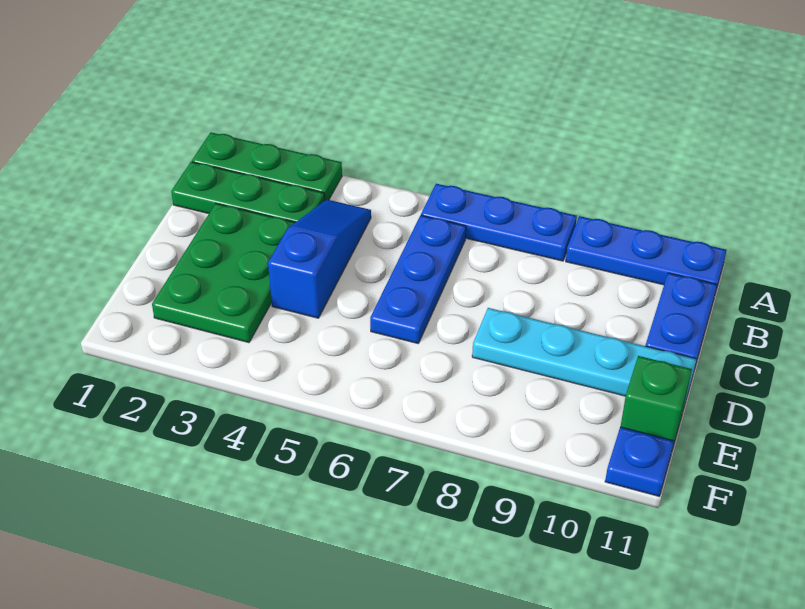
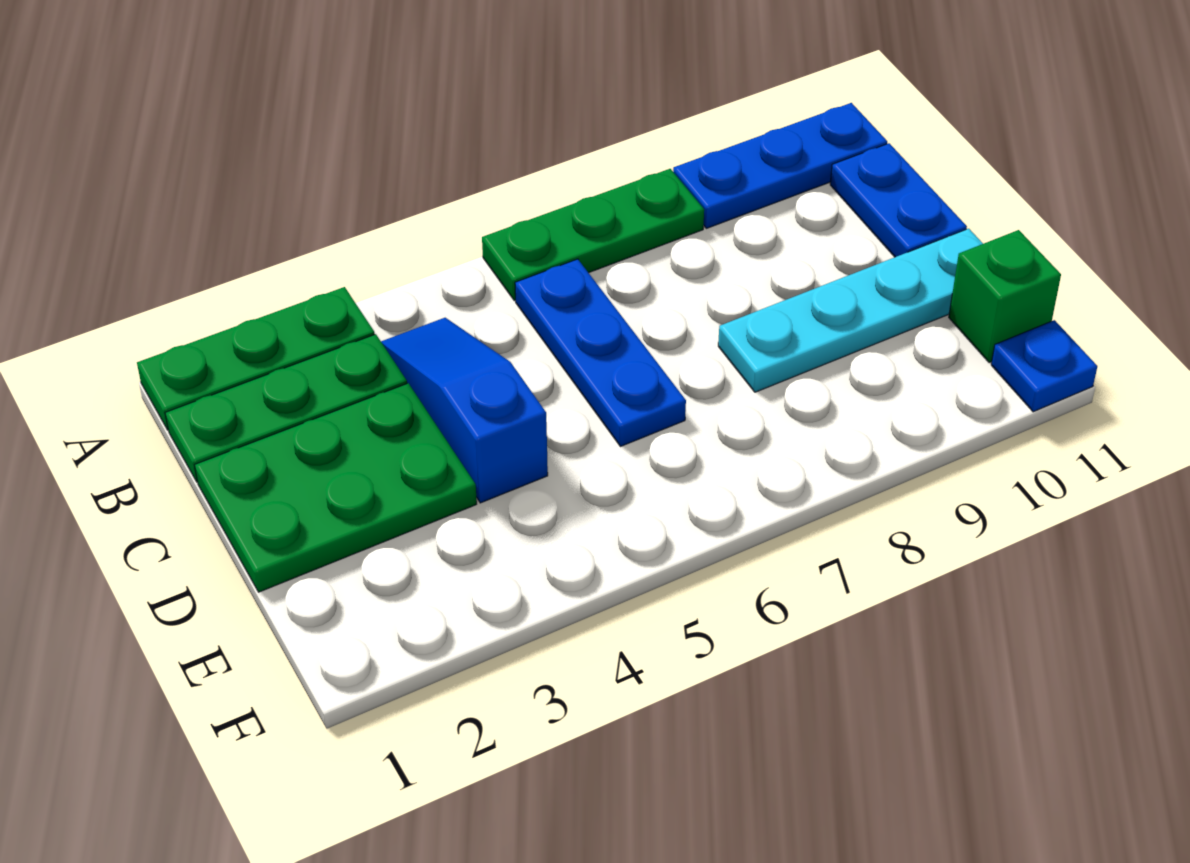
blue plate A6:A8 level 1 -> green plate A6:A8 level 1
green plate C2:E3 level 1 -> green plate C1:D3 level 1

